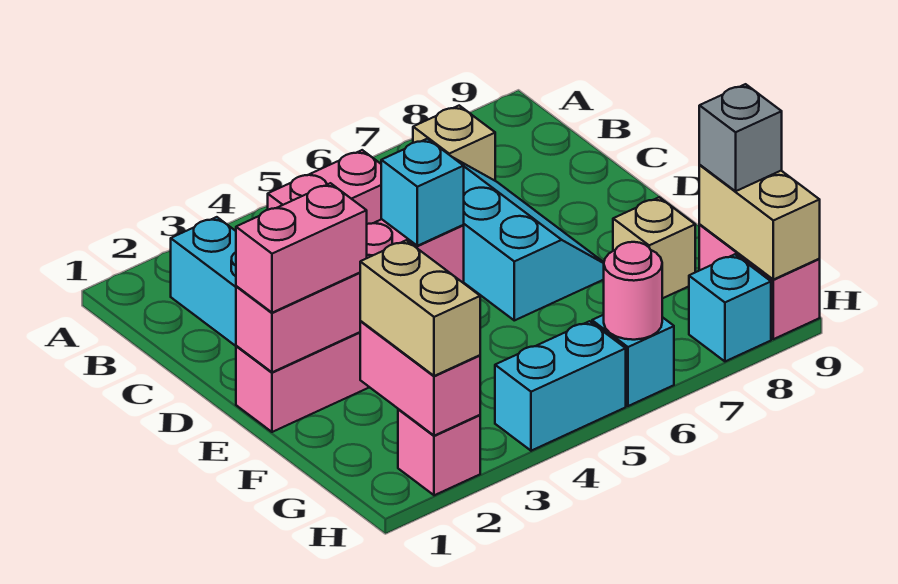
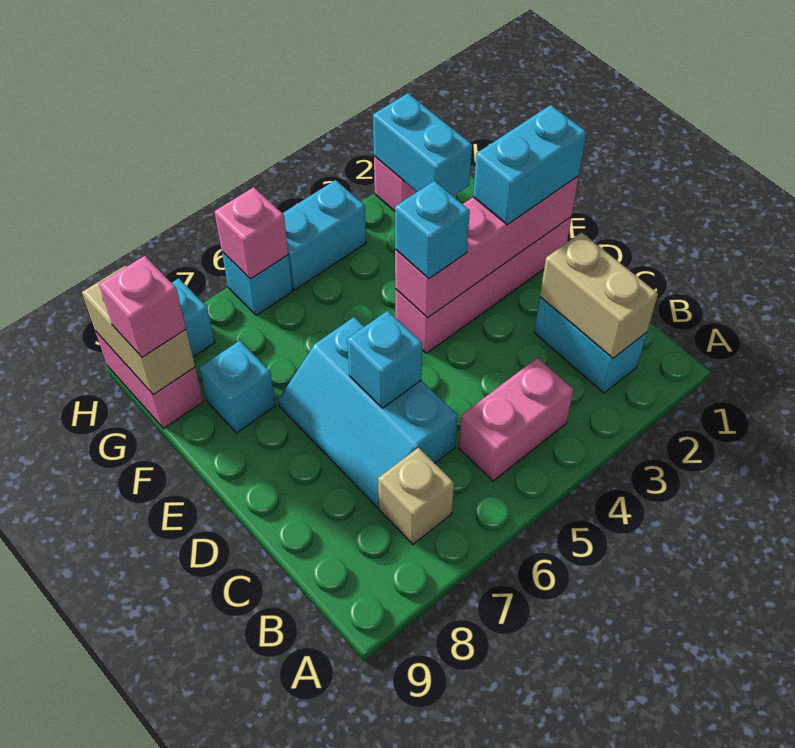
none -> cyan brick D6 level 2
pink brick E1:E2 level 3 -> cyan brick E1:E2 level 3
tan brick F8 level 1 -> cyan brick F8 level 1
pink brick G2:H2 level 2 -> cyan brick G2:H2 level 2
tan brick G2:H2 level 3 -> tan brick B2:C2 level 2
grey brick G9 level 3 -> pink brick G9 level 3
pink round brick H6 level 2 -> pink brick H6 level 2

